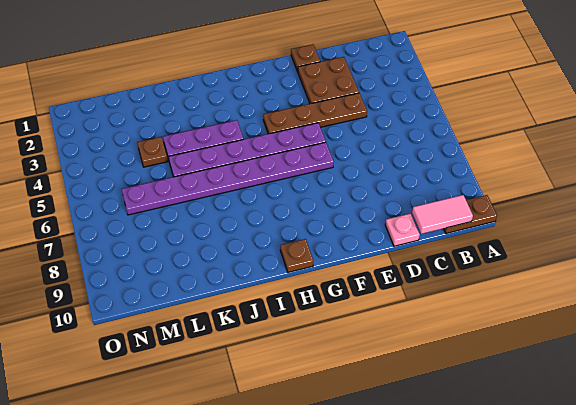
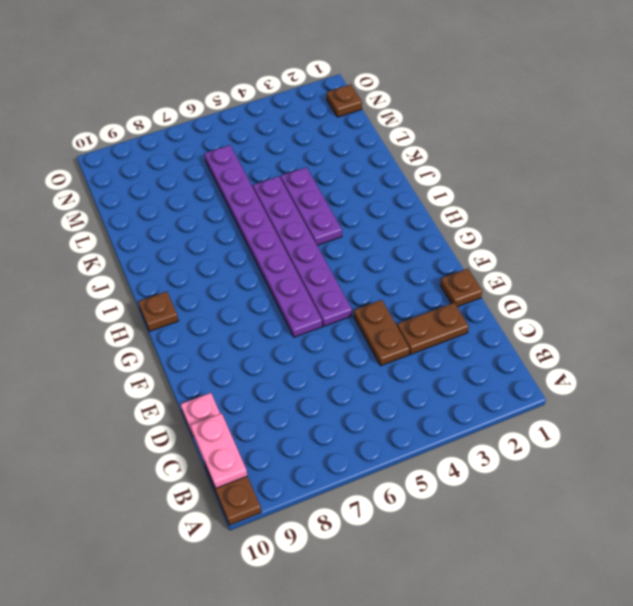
pink tile B10:C10 level 2 -> pink plate B10:C10 level 2
brown plate D2:E3 level 1 -> brown plate D2:D3 level 1
brown plate D4:G4 level 1 -> brown plate D4:E4 level 1
brown plate L4 level 1 -> brown plate N1 level 1

